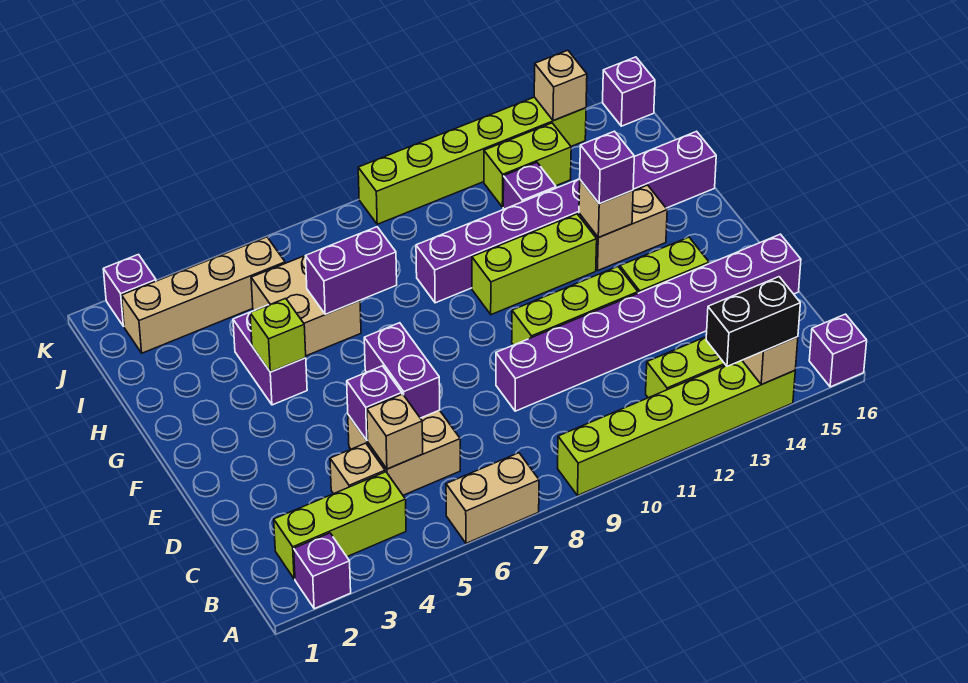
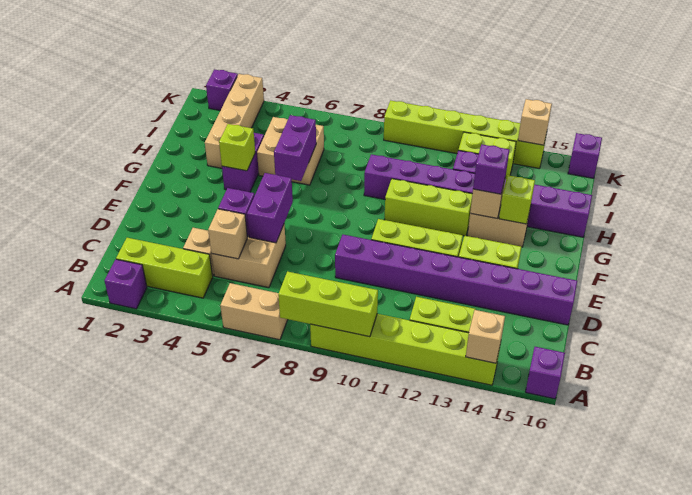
none -> lime brick A8:A10 level 2
black brick A13:A14 level 3 -> none
none -> lime brick G14 level 2
purple brick H6:H7 level 2 -> purple brick G6:H6 level 2
tan brick J2:J5 level 1 -> tan brick H3:K3 level 1

